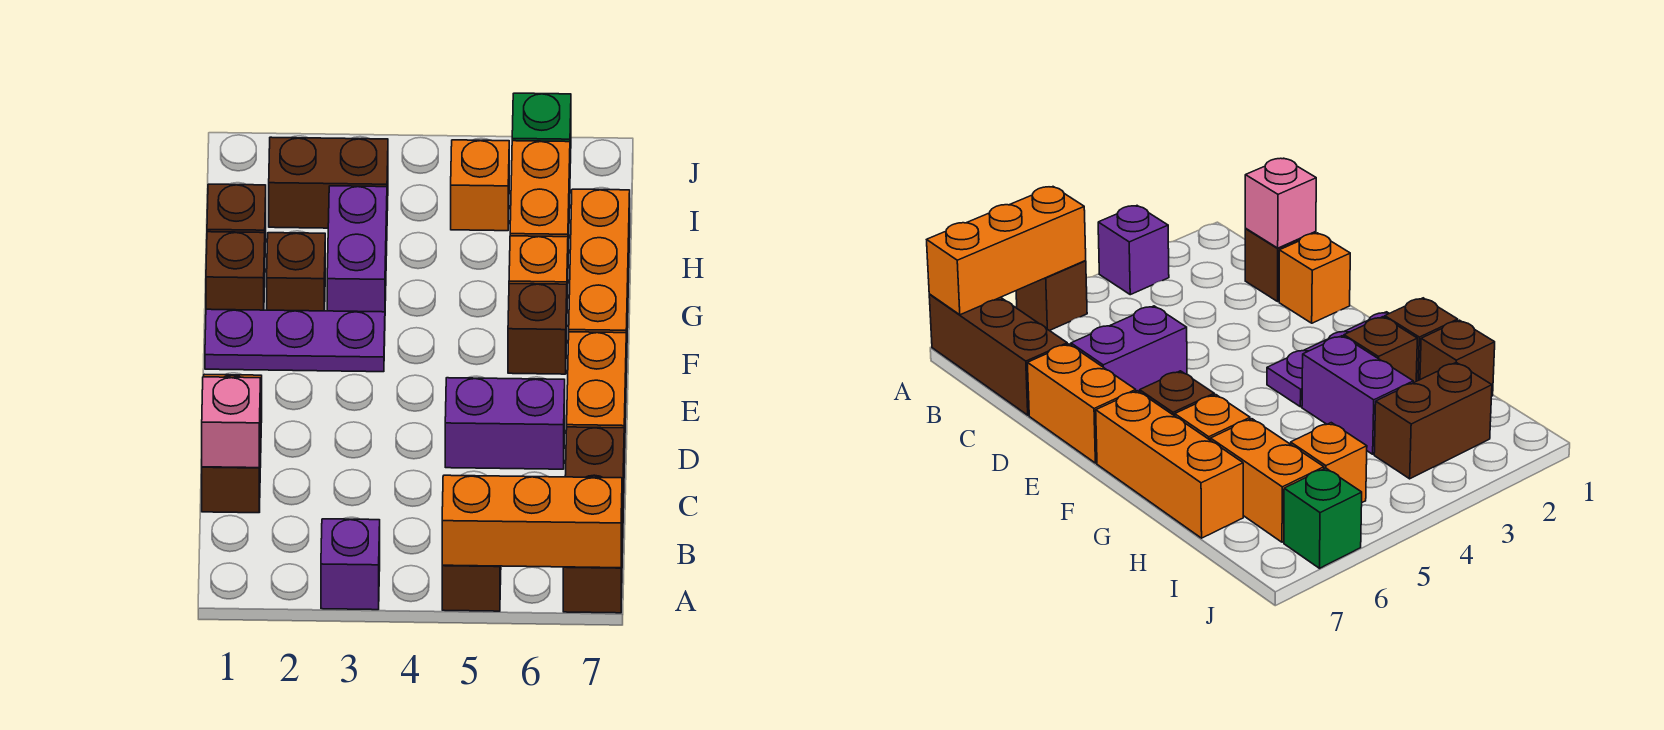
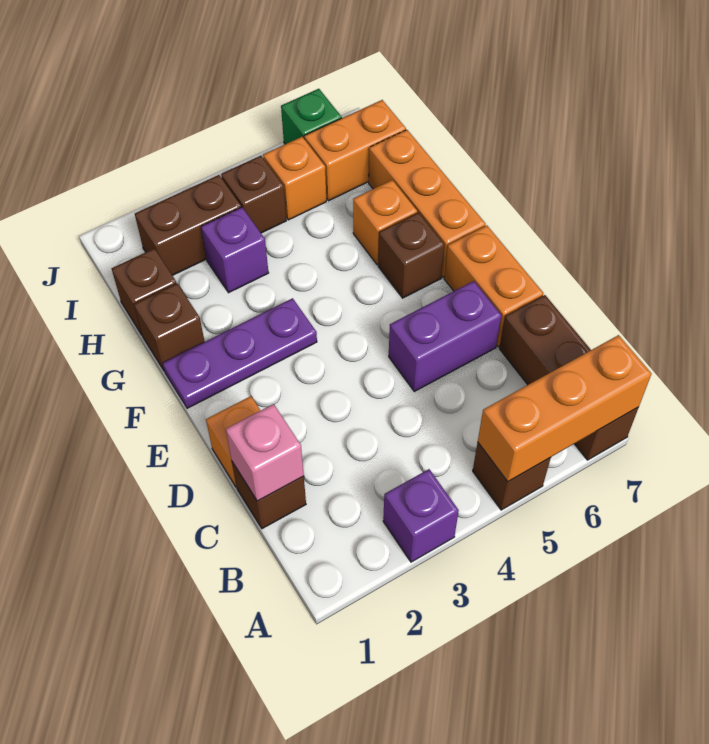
brown brick G2 level 1 -> brown brick I4 level 1
purple brick G3:H3 level 1 -> purple brick H3 level 1
orange brick H6:I6 level 1 -> orange brick I6:I7 level 1

